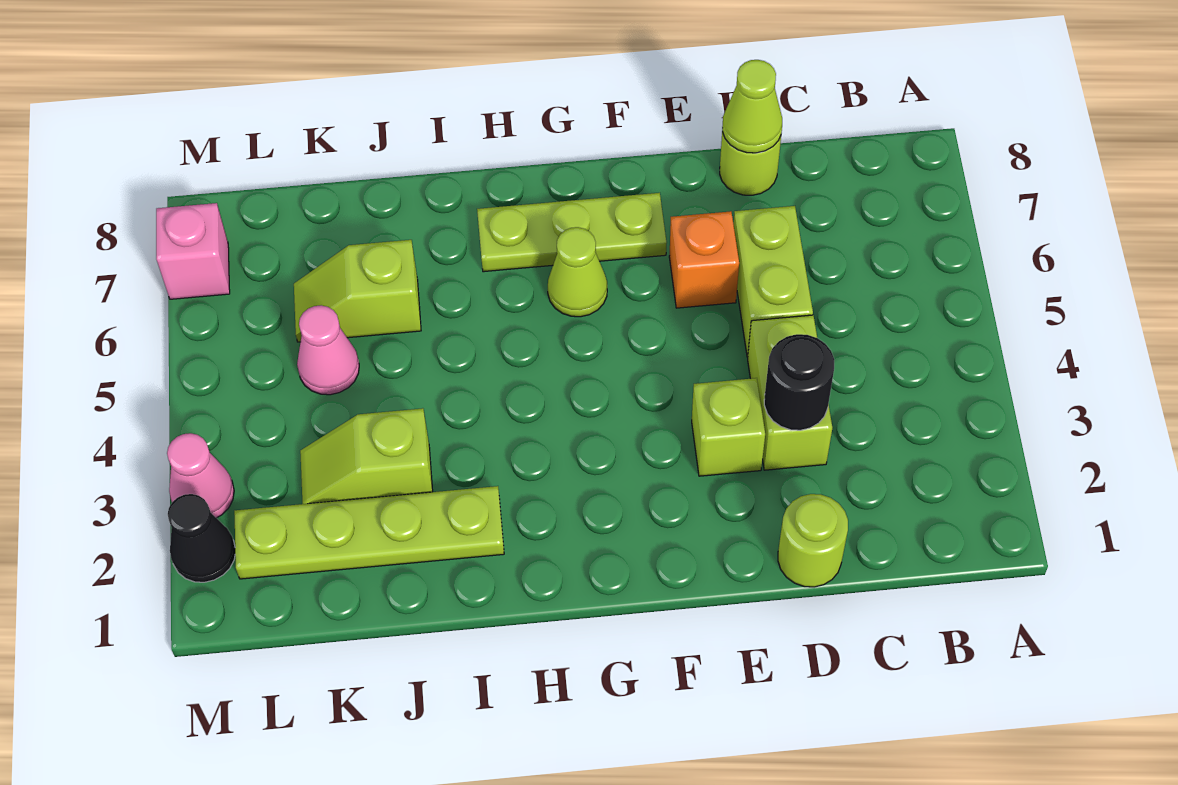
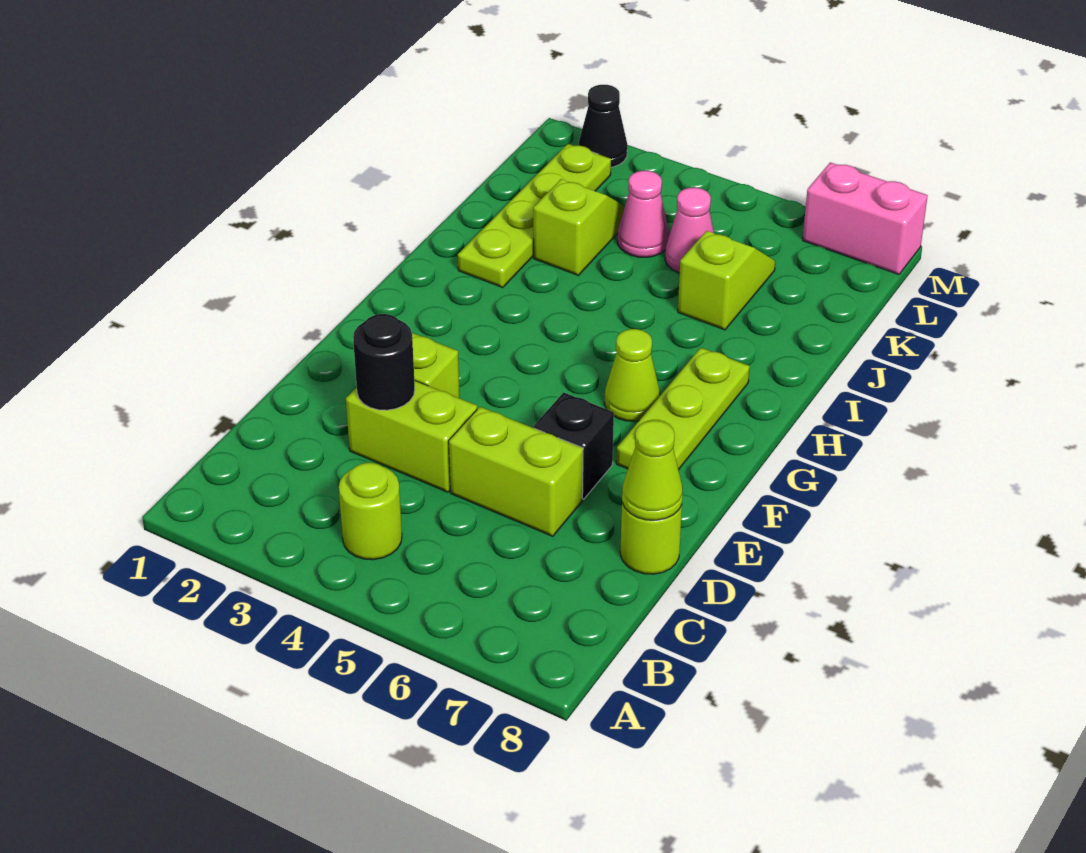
lime round brick D1 level 1 -> lime round brick B4 level 1
orange brick E6 level 1 -> black brick E6 level 1
pink cone M3 level 1 -> pink cone K4 level 1
pink brick M7 level 1 -> pink brick M7:M8 level 1

